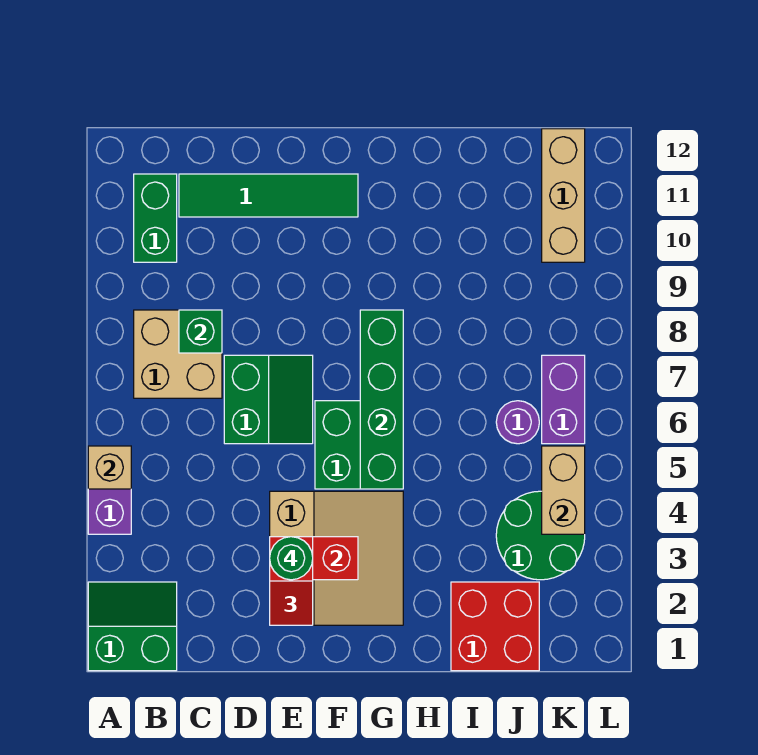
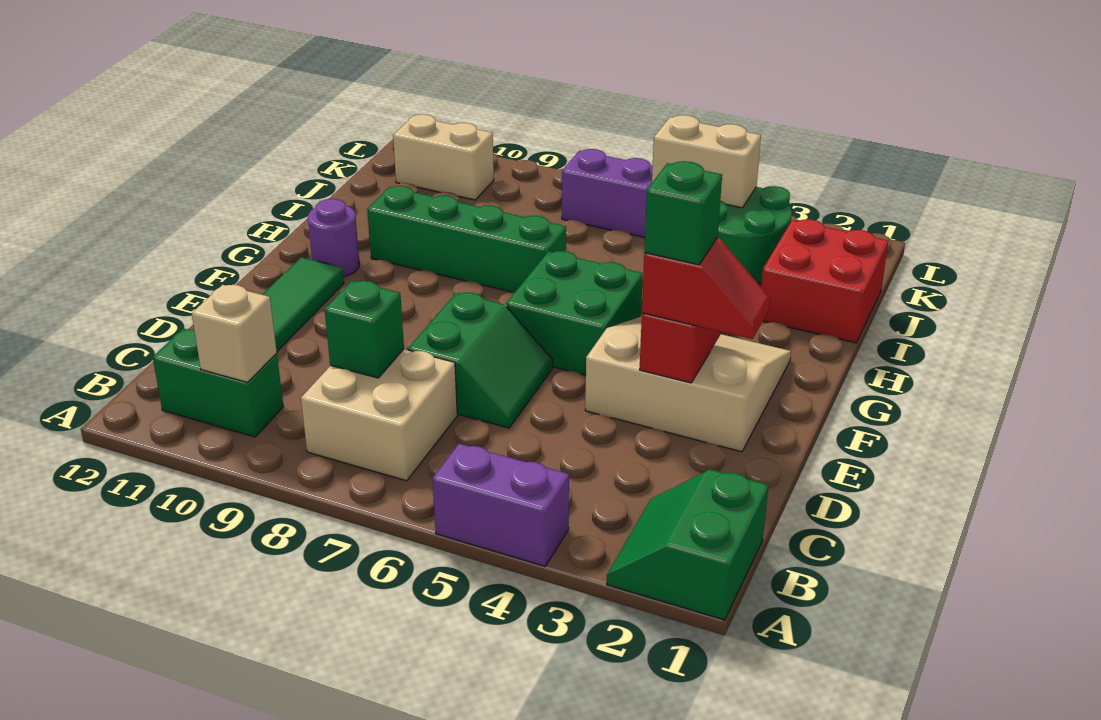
tan brick A5 level 2 -> tan brick B10 level 2
green slope D6:E7 level 1 top D -> green slope D6:E7 level 1 top 7
green round brick E3 level 4 -> green brick E3 level 4
green brick G5:G8 level 2 -> green brick H7:H10 level 1
purple round brick J6 level 1 -> purple round brick G11 level 1
tan brick K10:K12 level 1 -> tan brick K10:K11 level 1

